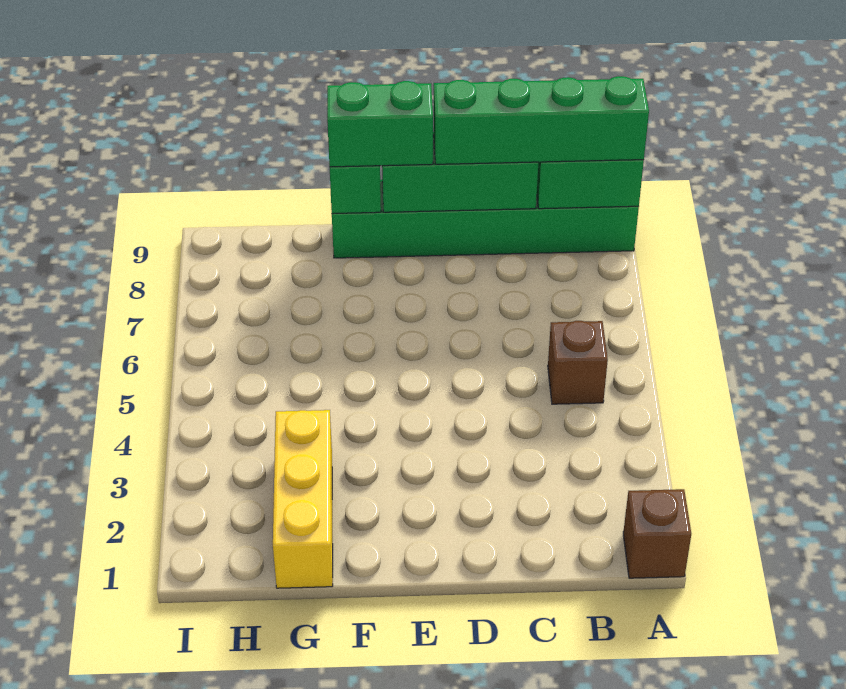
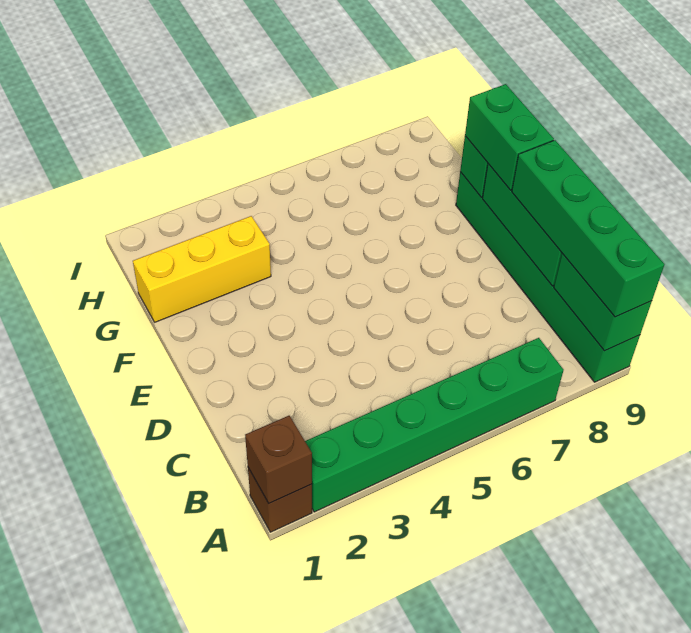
none -> green brick A2:A7 level 1
brown brick B5 level 1 -> brown brick A1 level 2

